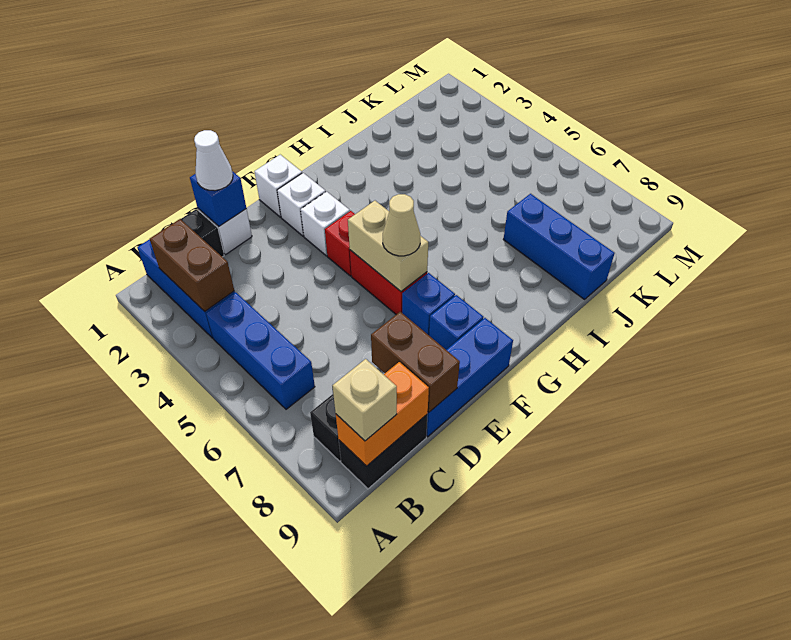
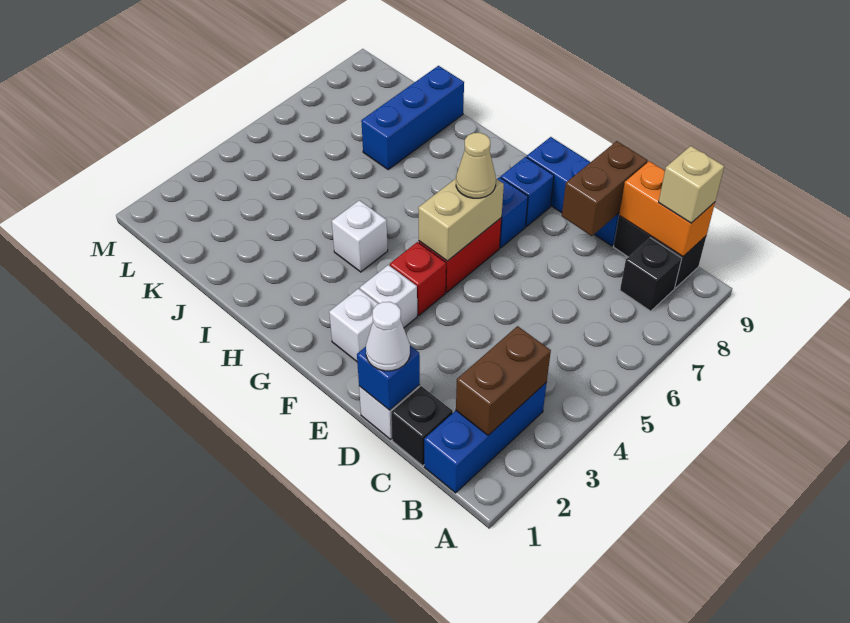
blue brick B4:B6 level 1 -> none
white brick F1 level 1 -> white brick H4 level 1

